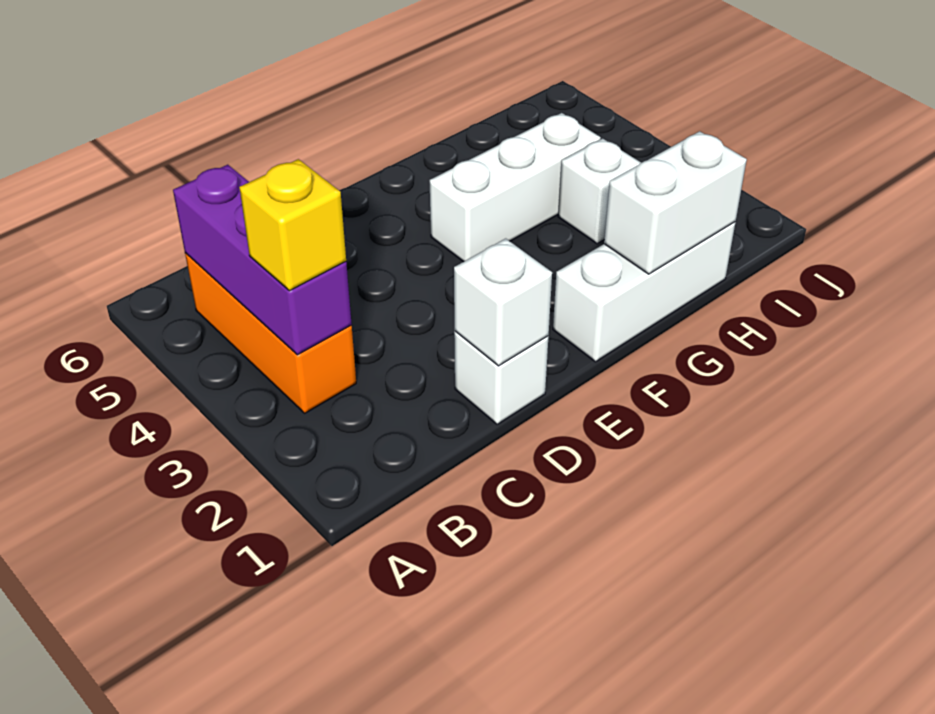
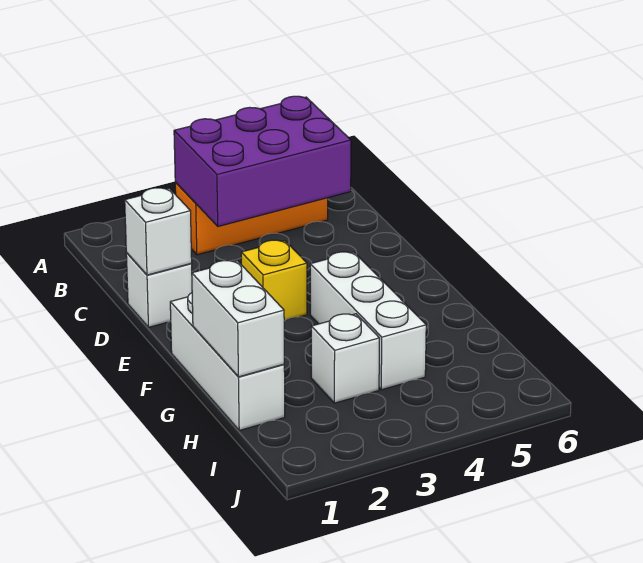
purple brick B3:B5 level 2 -> purple brick B3:C5 level 2
yellow brick B3 level 3 -> yellow brick E3 level 1

